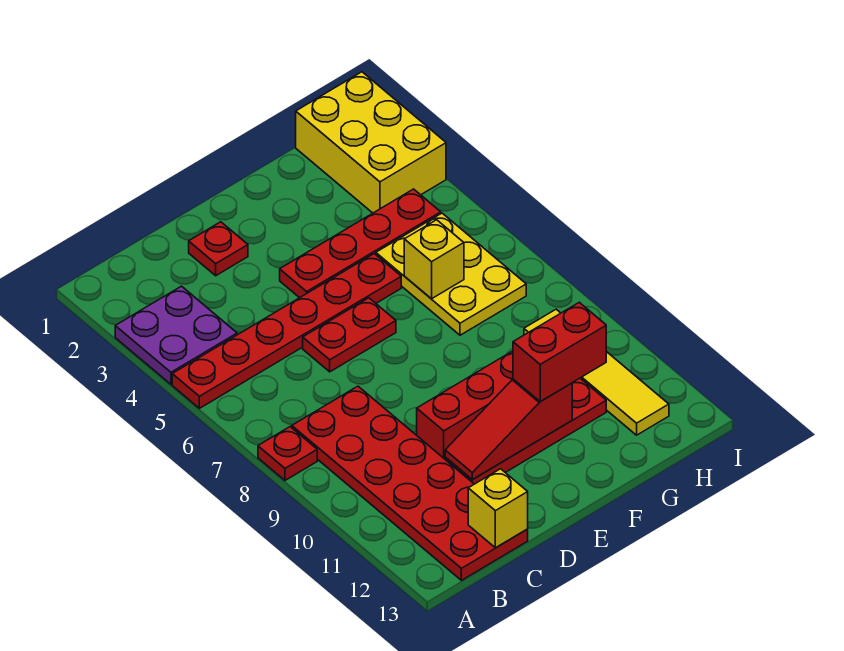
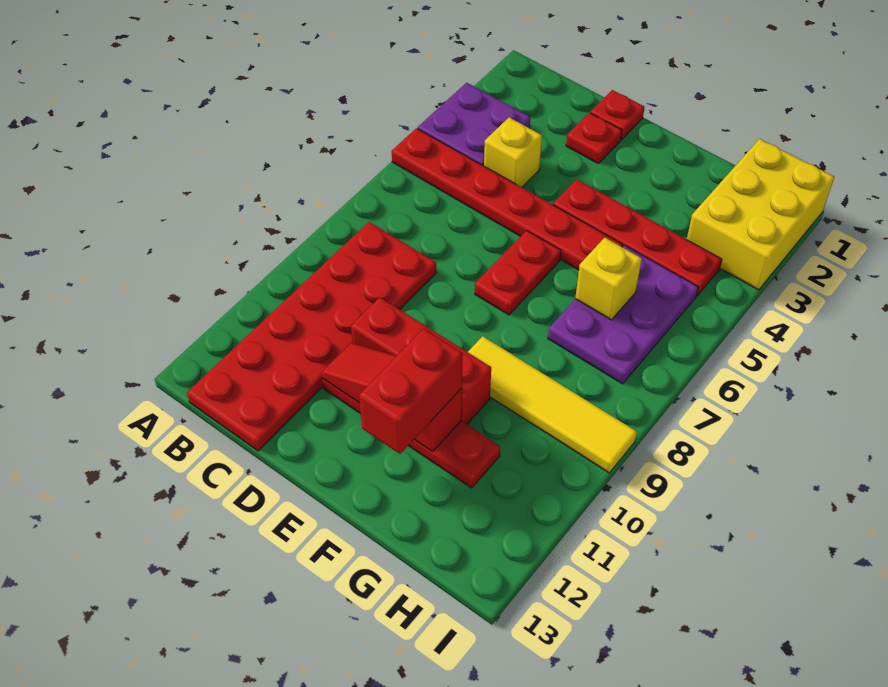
red plate A8 level 1 -> red plate D1 level 1
yellow brick C13 level 2 -> yellow brick C4 level 1
red plate D6:E6 level 1 -> red plate E6:E7 level 1
red brick F11:G11 level 3 -> red brick F11:F12 level 3
yellow plate G5:H7 level 1 -> purple plate G5:H7 level 1
yellow tile H9:H12 level 1 -> yellow tile F9:I9 level 1

